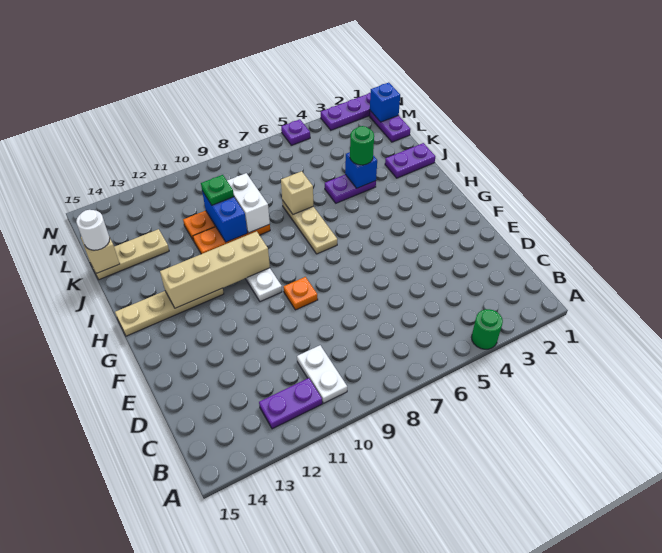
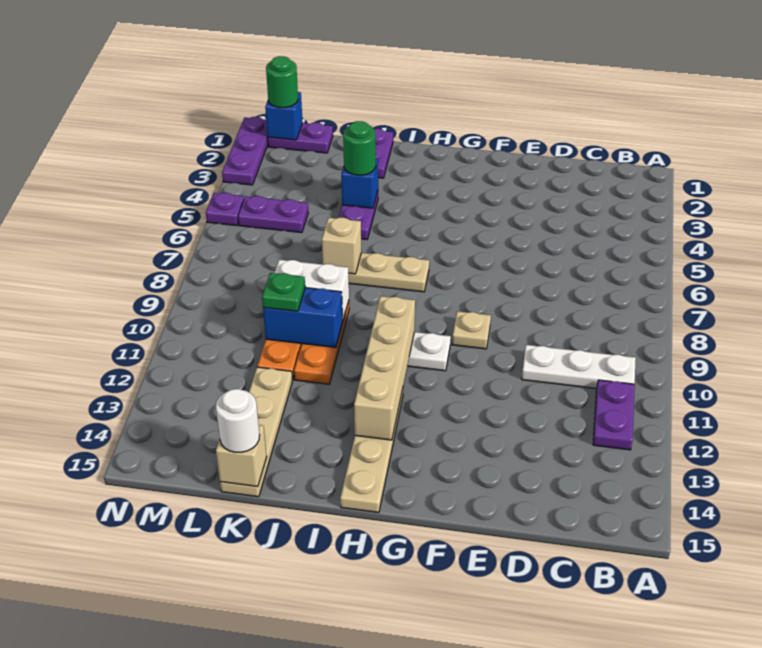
green round brick A4 level 1 -> green round brick M1 level 3
white plate B10:C10 level 1 -> white plate B10:D10 level 1
orange plate F9 level 1 -> tan plate F9 level 1
tan plate K13:K15 level 1 -> tan plate K12:K15 level 1
none -> purple plate L5:M5 level 1

